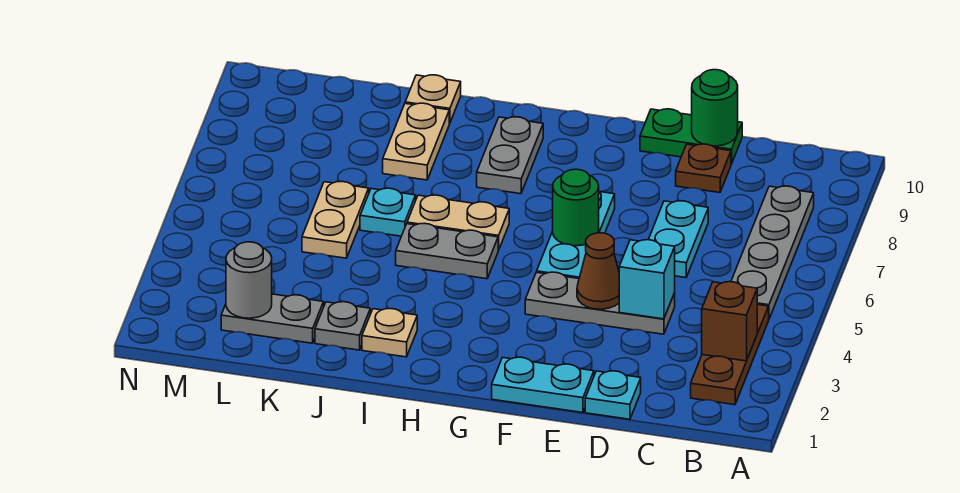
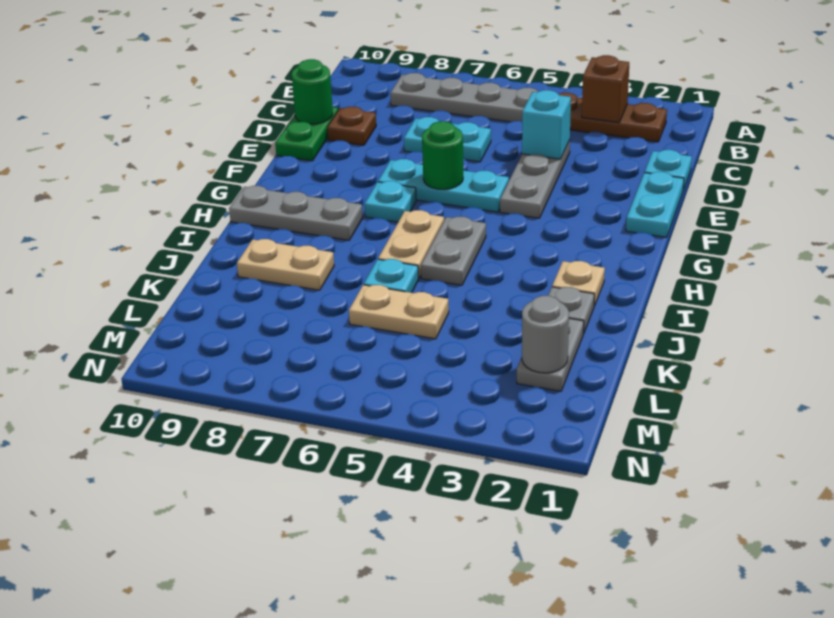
brown cone E4 level 2 -> none
none -> cyan plate G7 level 1
grey plate H8:H9 level 1 -> grey plate H8:H10 level 1
tan plate J10 level 1 -> none

